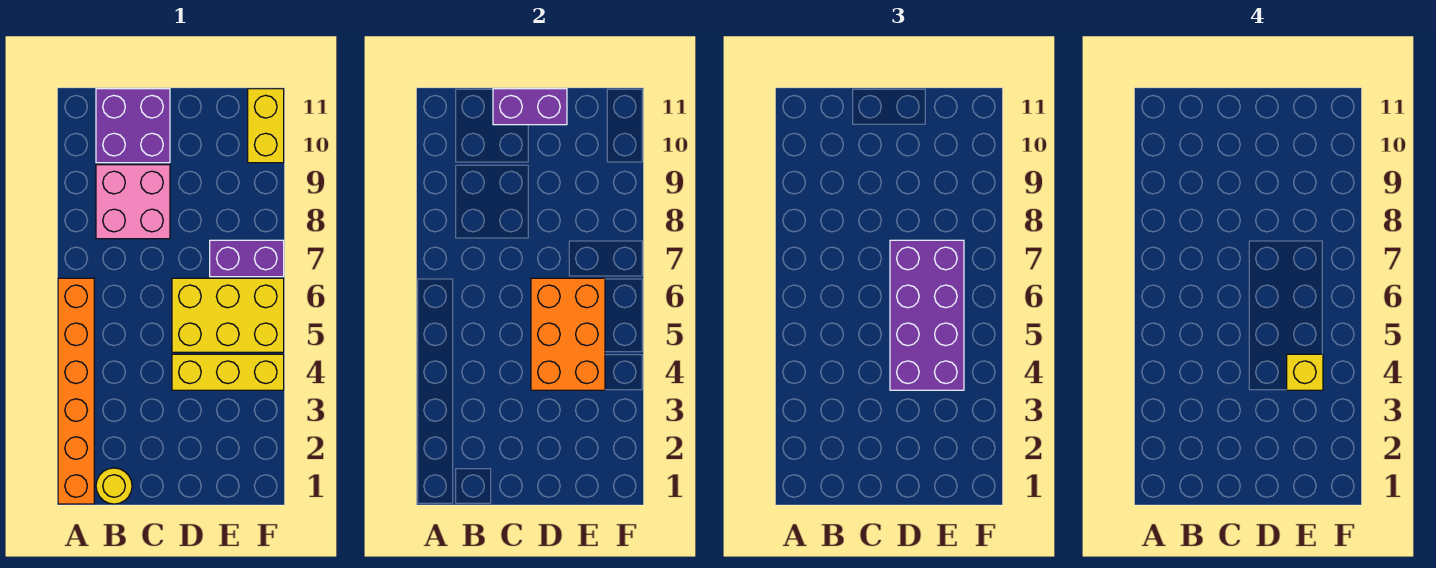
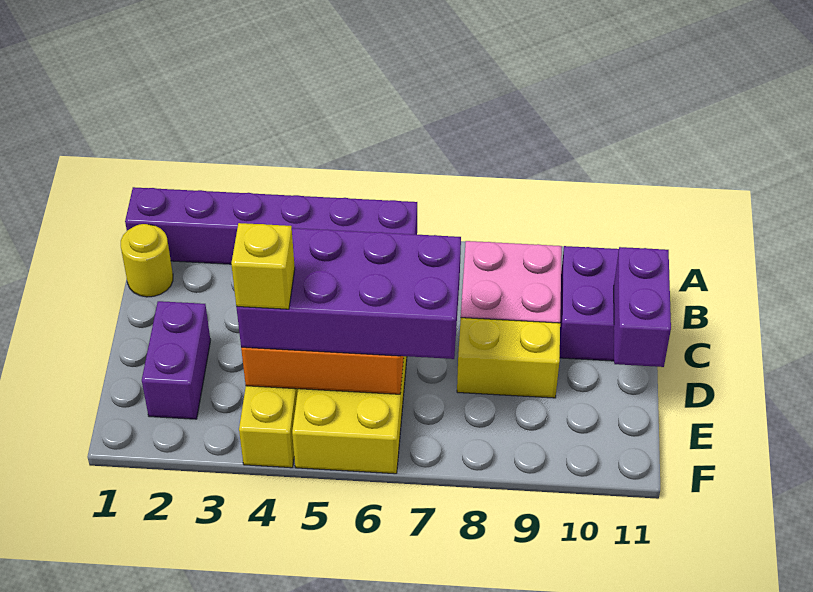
orange brick A1:A6 level 1 -> purple brick A1:A6 level 1
purple brick E7:F7 level 1 -> purple brick D2:E2 level 1
yellow brick F10:F11 level 1 -> yellow brick D8:D9 level 1

